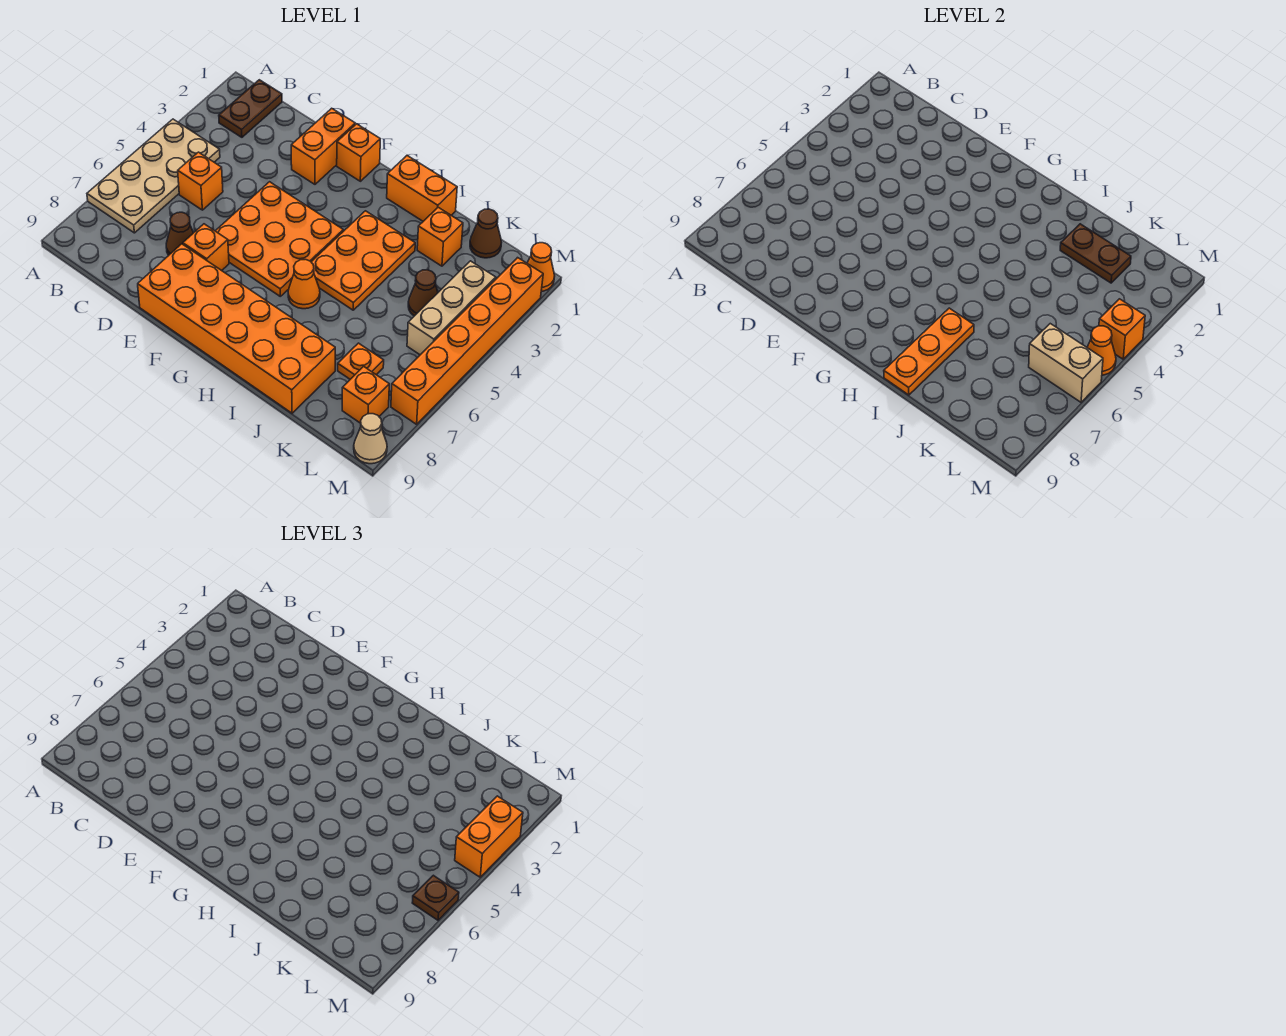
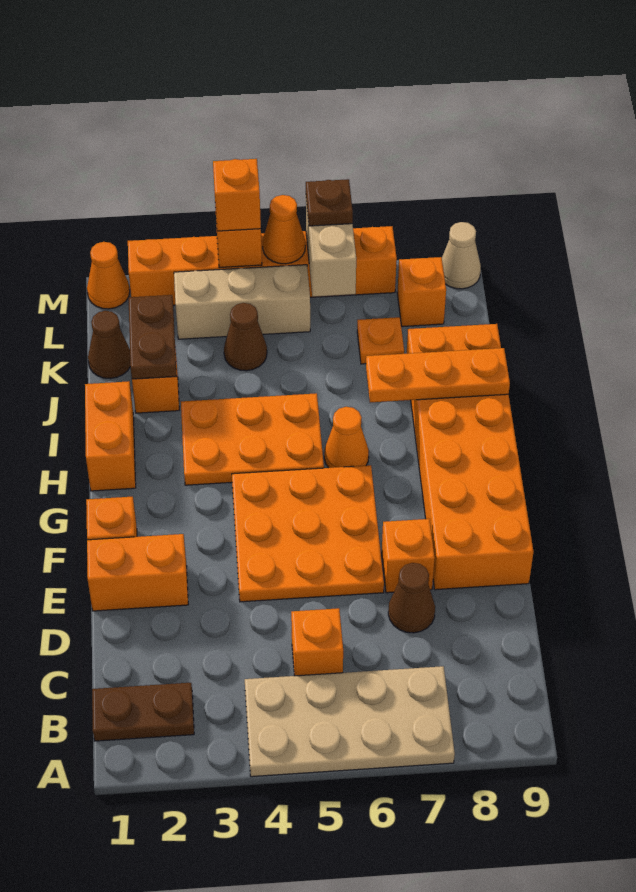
orange brick M3:M4 level 3 -> orange brick M4 level 3

